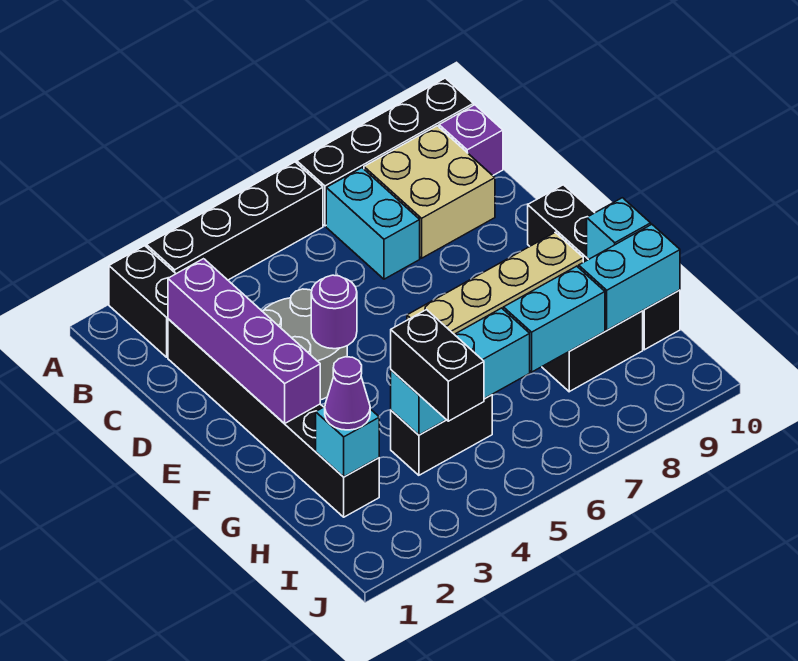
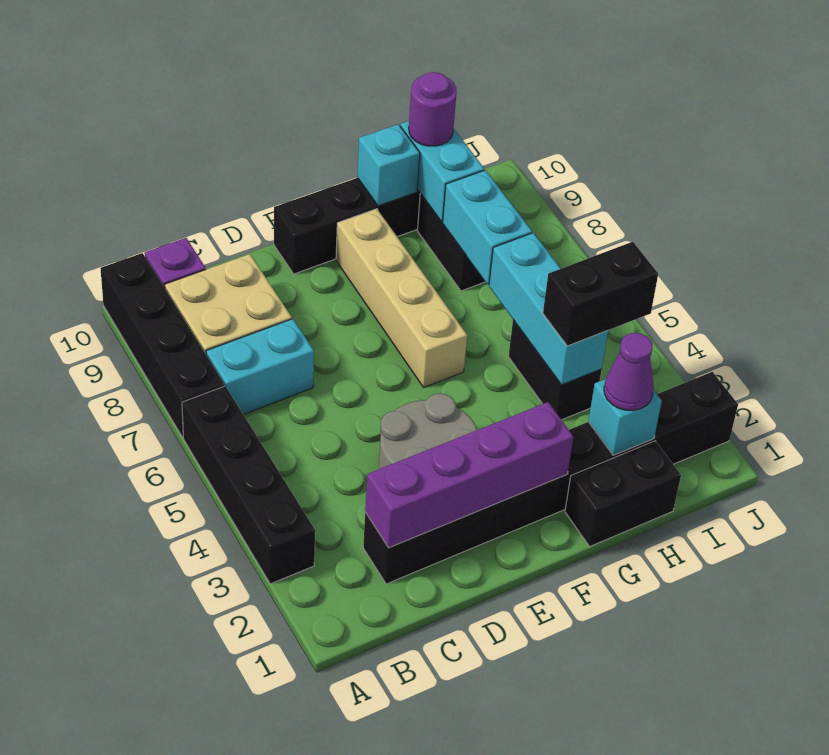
black brick A2:B2 level 1 -> black brick G1:H1 level 1
black brick C2:H2 level 1 -> black brick C2:J2 level 1
purple round brick E4 level 2 -> purple round brick H10 level 3

